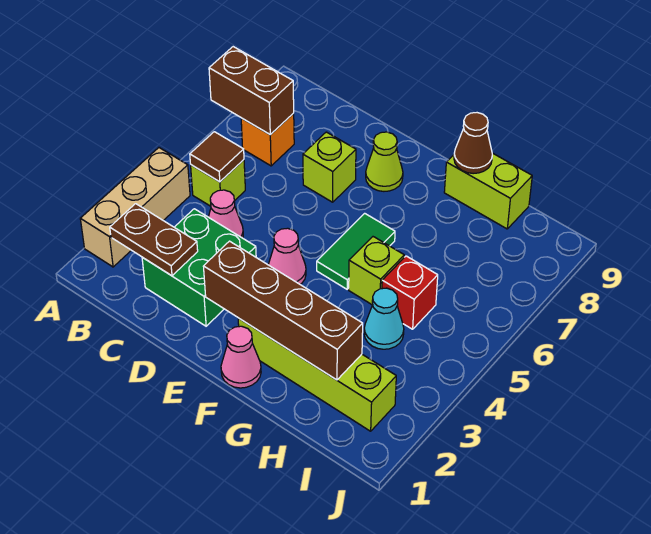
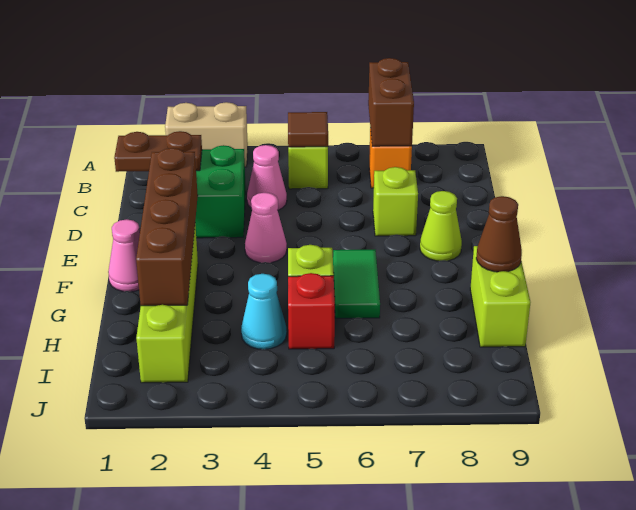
tan brick A2:A4 level 1 -> tan brick A2:A3 level 1
brown plate B2:C2 level 2 -> brown plate C1:C2 level 2
green tile F5:F6 level 1 -> green tile F6:G6 level 1

